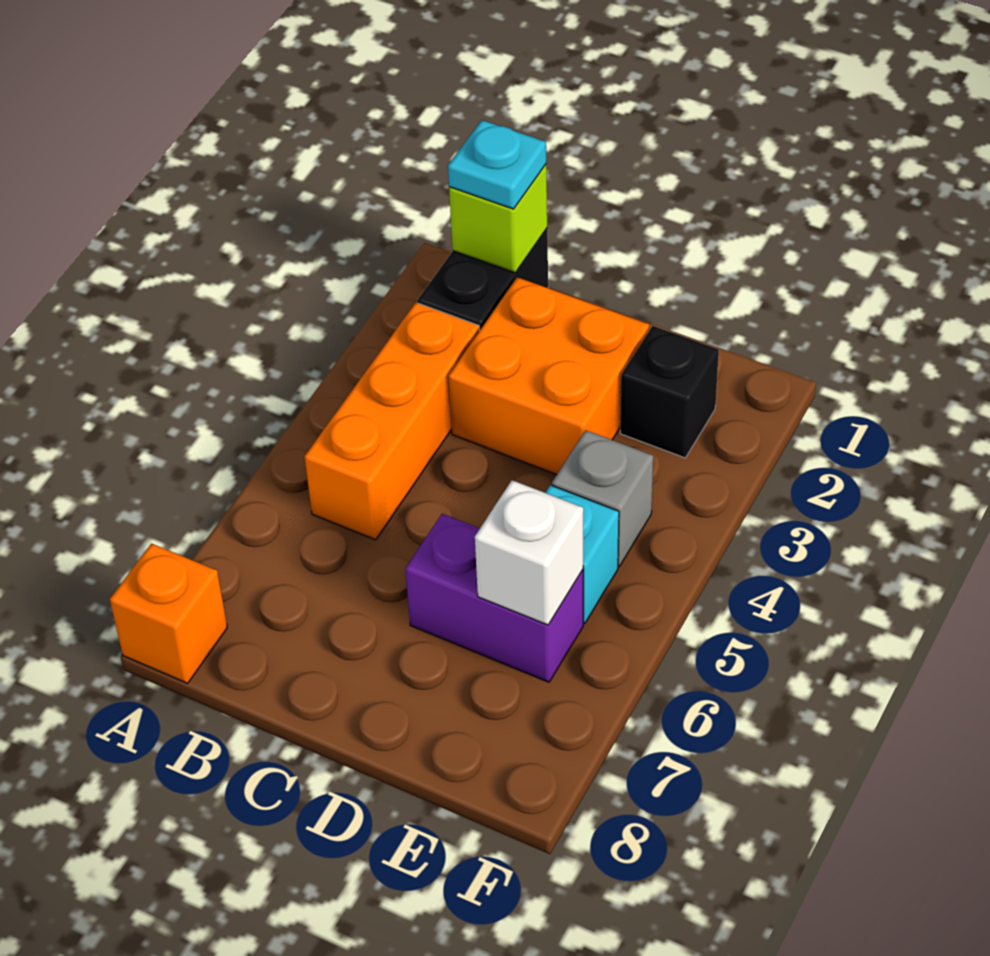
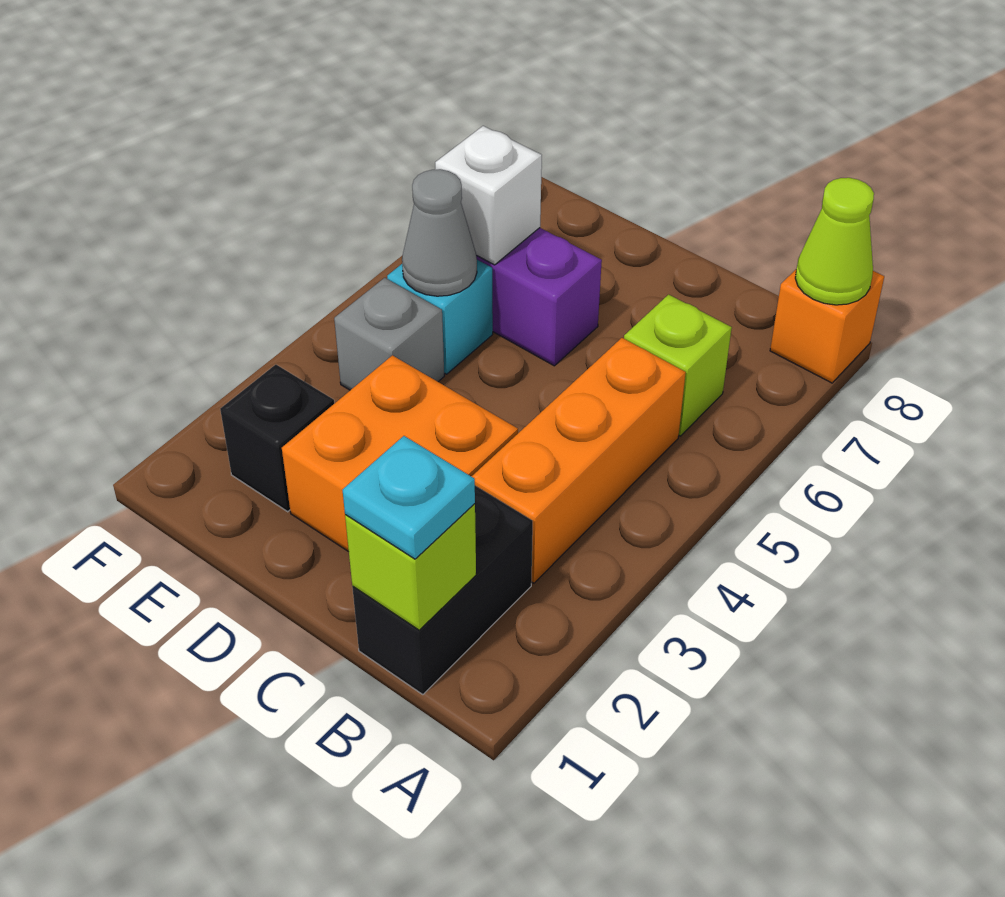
none -> lime cone A8 level 2
none -> lime brick B6 level 1
none -> grey cone E5 level 2

